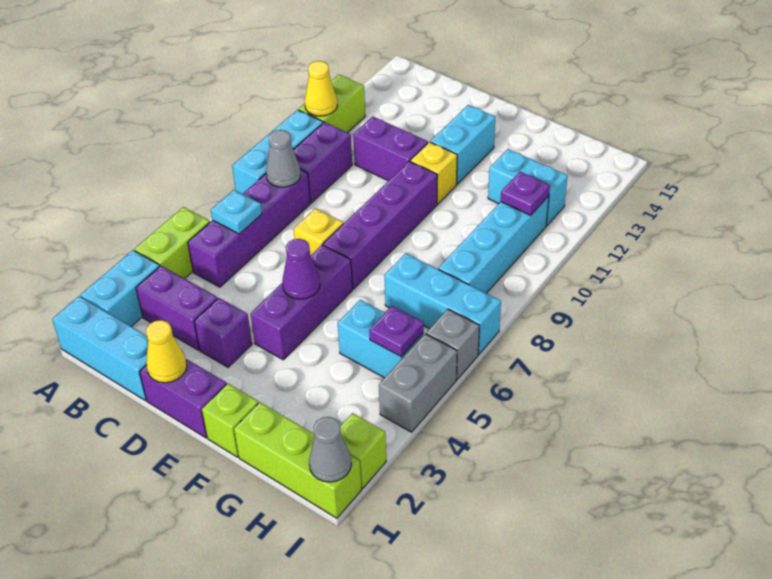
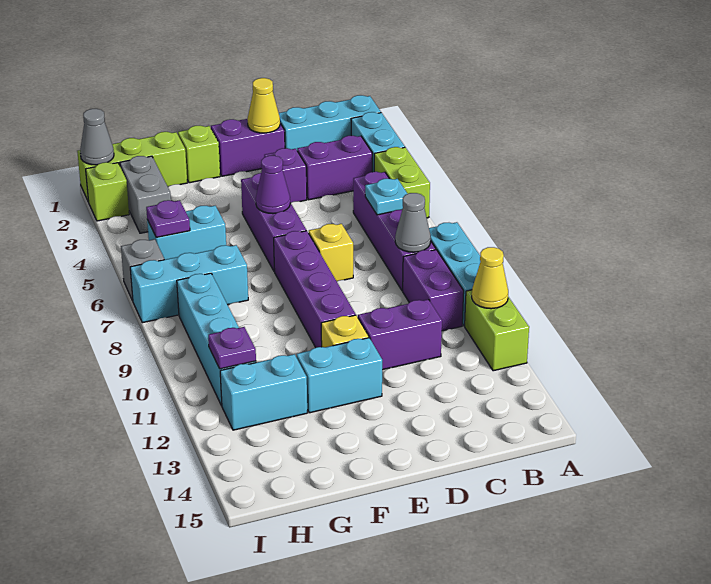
cyan brick E12:E13 level 1 -> cyan brick E12:F12 level 1
grey brick I4:I5 level 1 -> grey brick H2:H3 level 1

